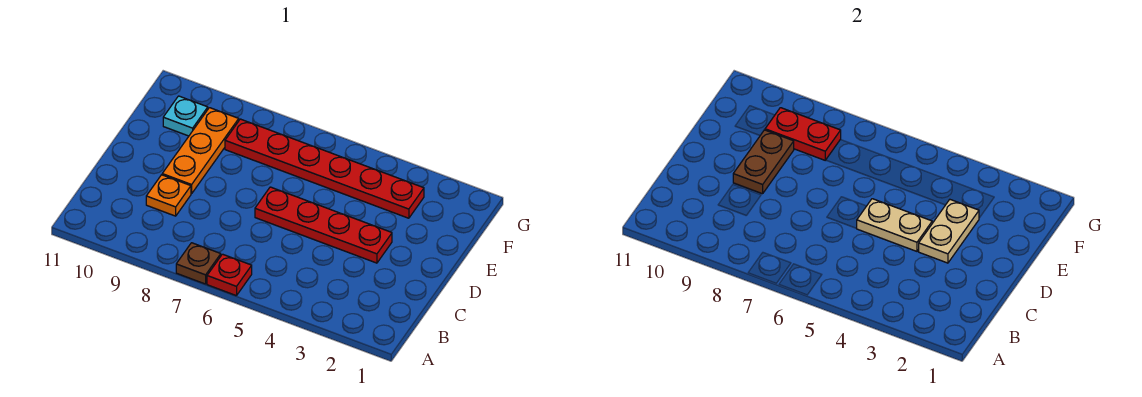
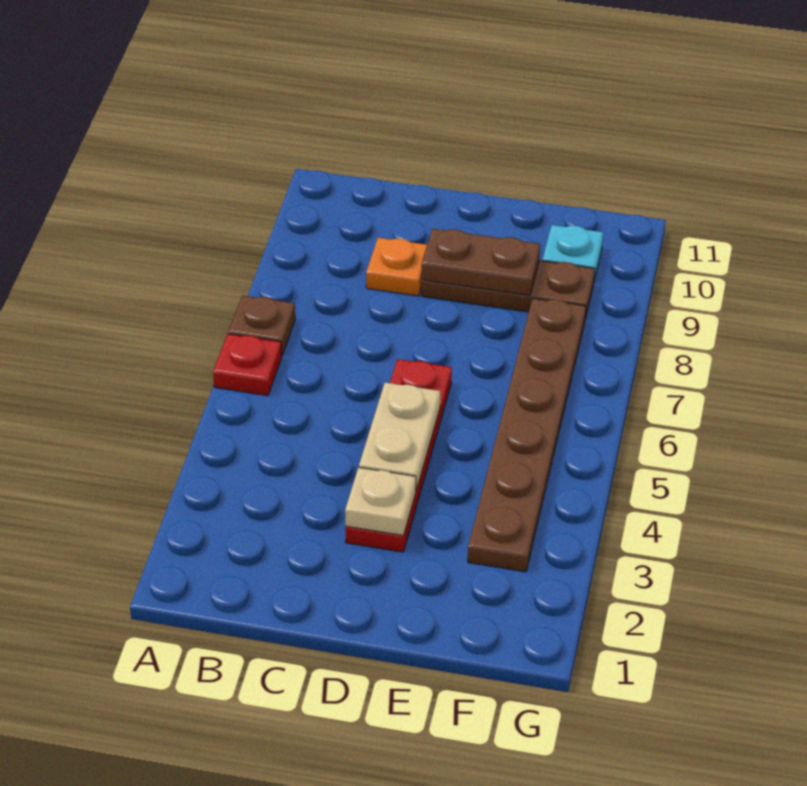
tan plate D3:E3 level 2 -> tan plate D3 level 2
orange plate D9:F9 level 1 -> brown plate D9:F9 level 1
red plate F3:F8 level 1 -> brown plate F3:F8 level 1
red plate F8:F9 level 2 -> none

